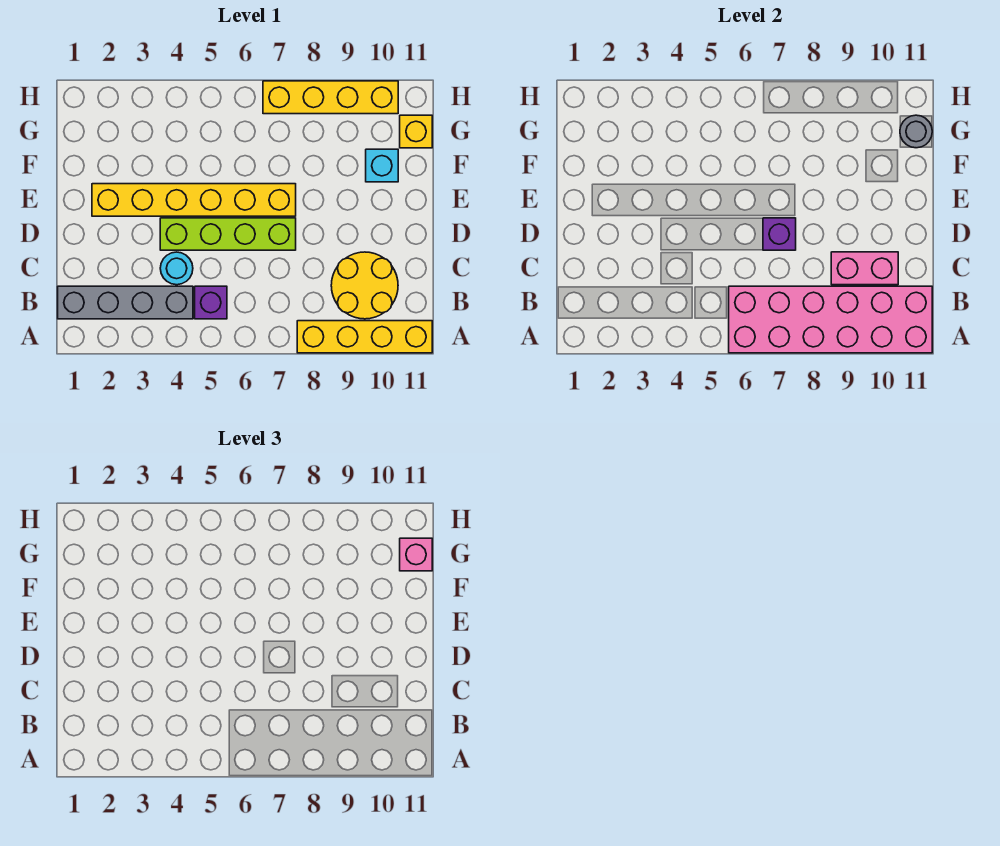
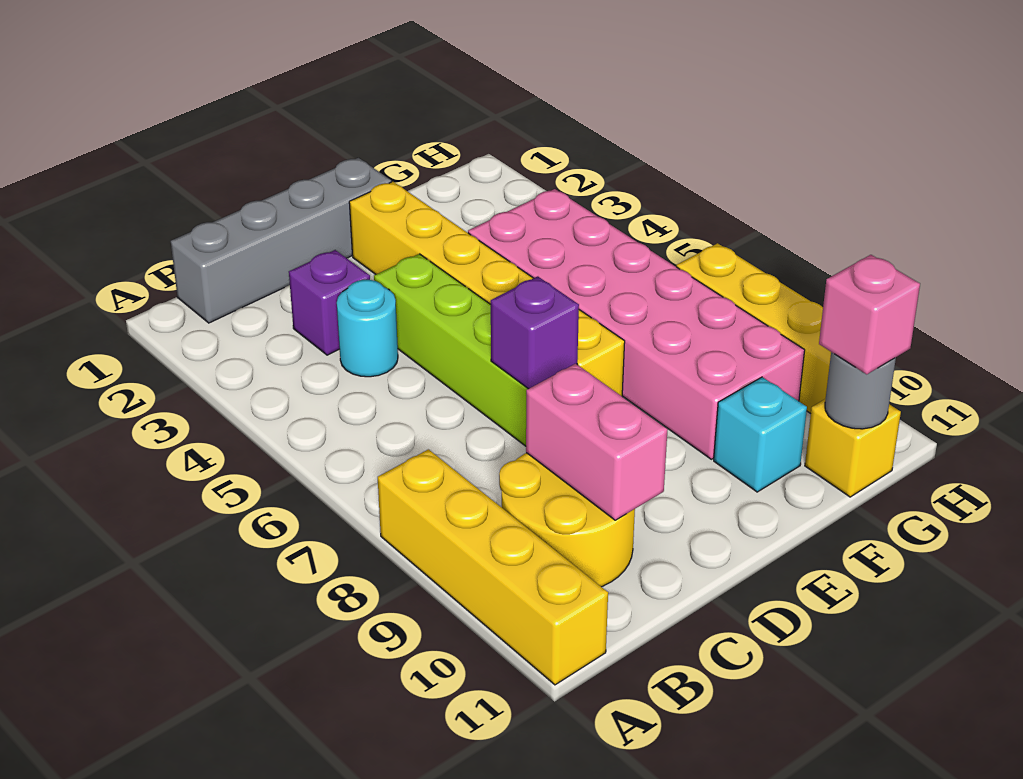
pink brick A6:B11 level 2 -> pink brick F4:G9 level 1
grey brick B1:B4 level 1 -> grey brick B1:E1 level 1
purple brick B5 level 1 -> purple brick C3 level 1

